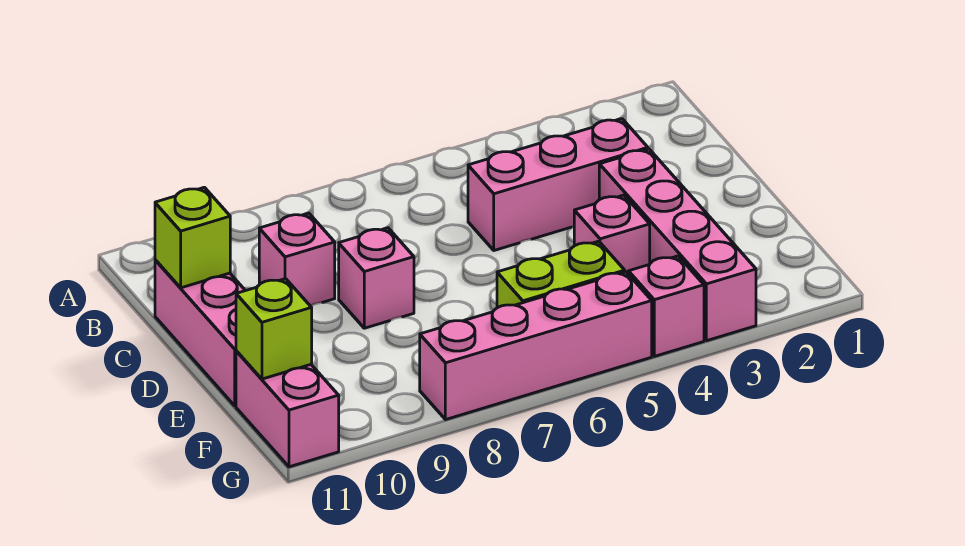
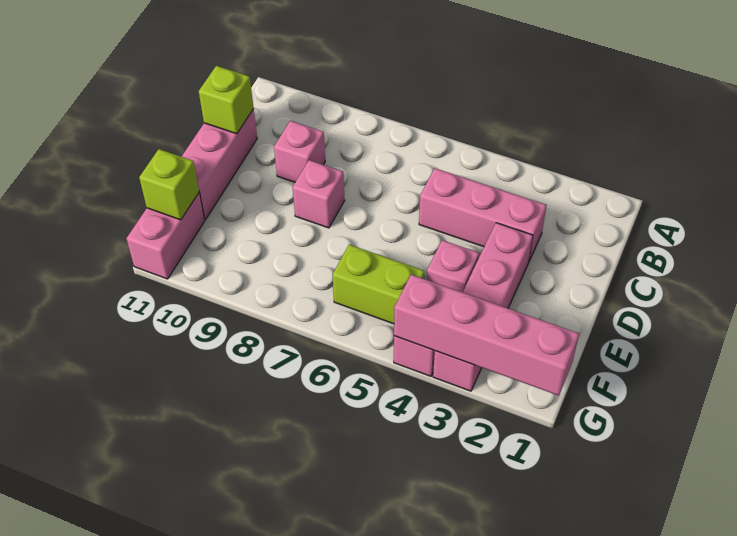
pink brick G5:G8 level 1 -> pink brick G1:G4 level 2

